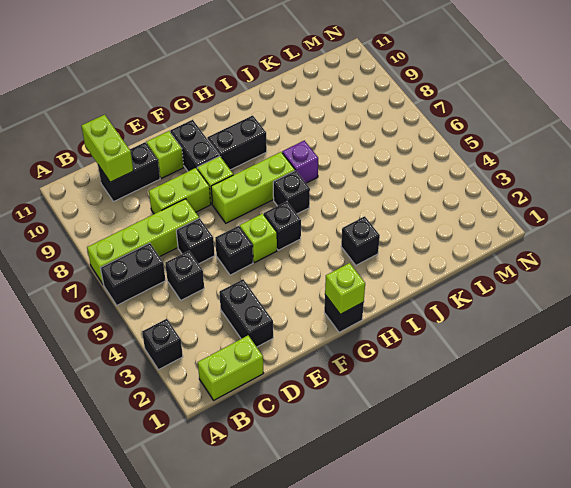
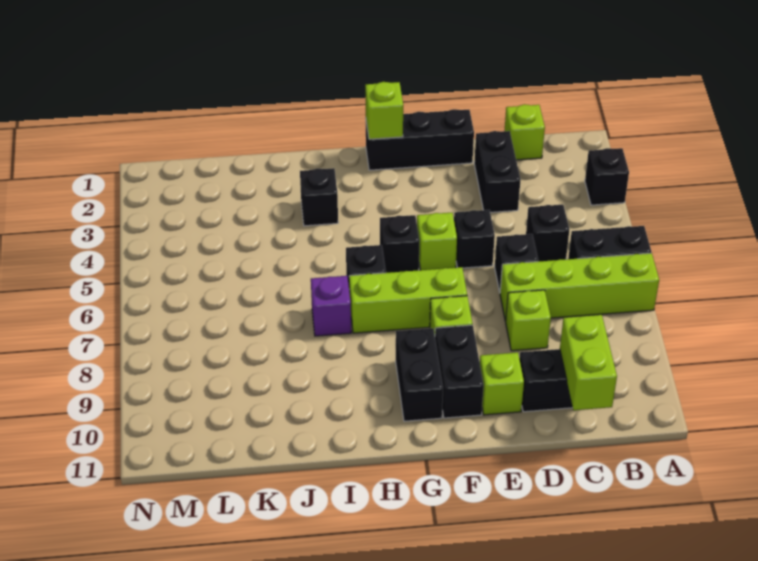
lime brick B1:C1 level 1 -> lime brick C1 level 1
lime brick D8:E8 level 1 -> lime brick D8 level 1
black brick G1 level 1 -> black brick E1:G1 level 1
black brick G9:H9 level 1 -> black brick G9:G10 level 1

